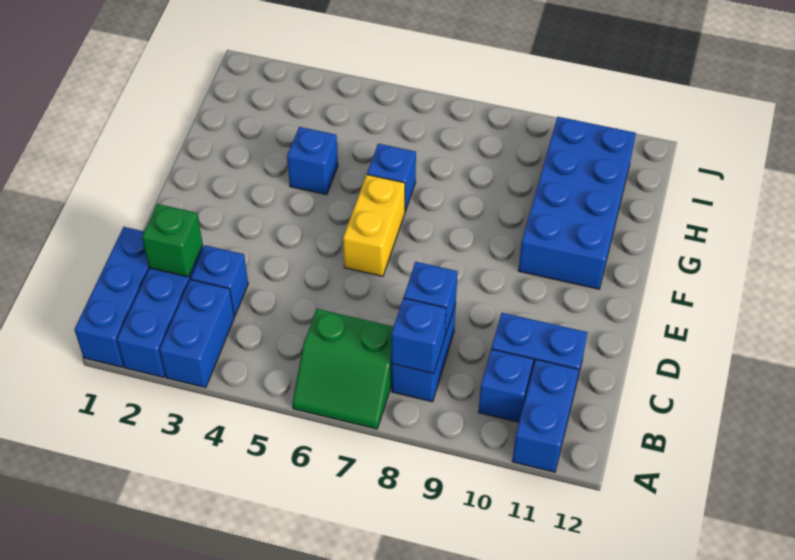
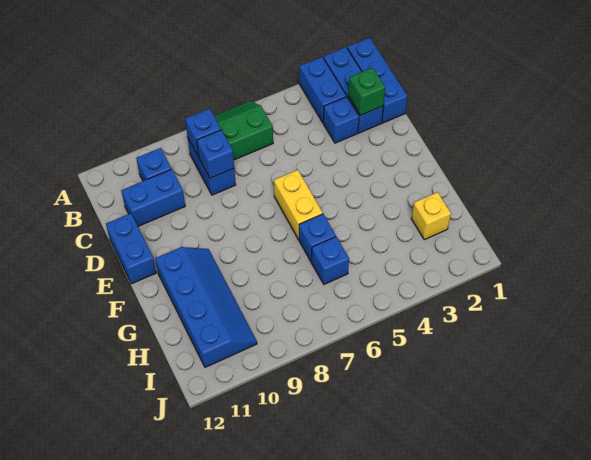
blue brick A11:B11 level 1 -> blue brick D12:E12 level 1
blue brick F10:I11 level 1 -> blue slope F10:I11 level 1 top 11
blue brick G4 level 1 -> blue brick H6 level 1
none -> yellow brick H2 level 1

